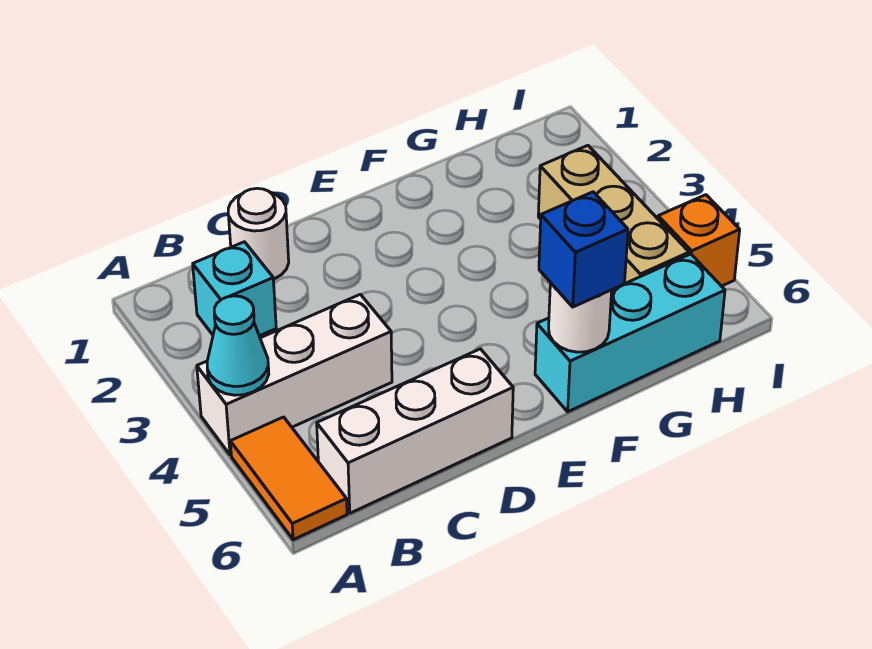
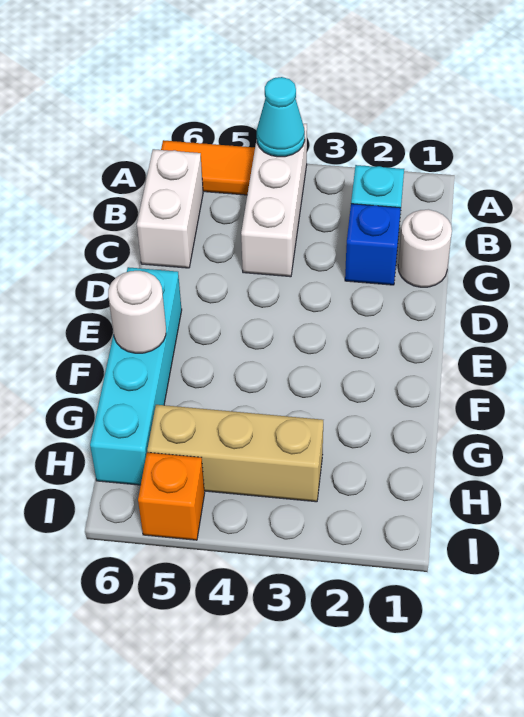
white brick B6:D6 level 1 -> white brick B6:C6 level 1
cyan brick F6:H6 level 1 -> cyan brick E6:H6 level 1
blue brick F6 level 3 -> blue brick C2 level 1

